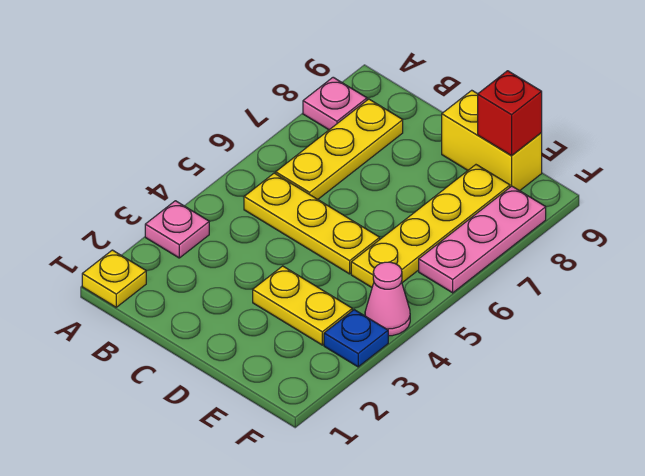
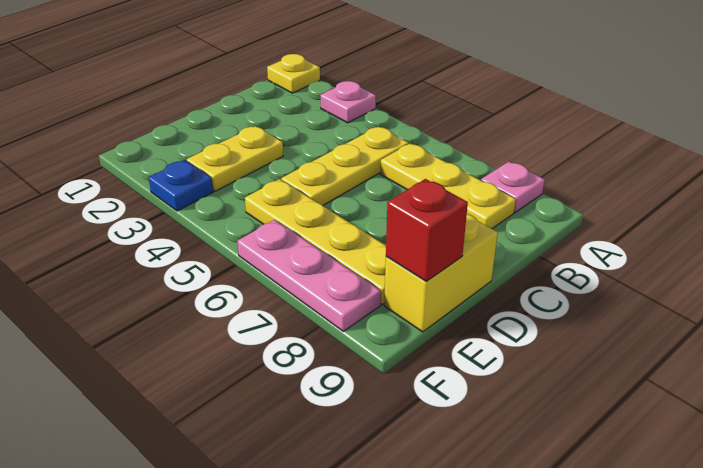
pink cone F4 level 1 -> none

